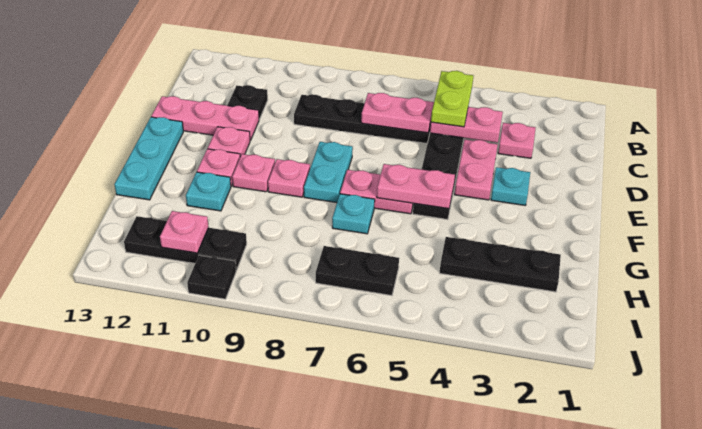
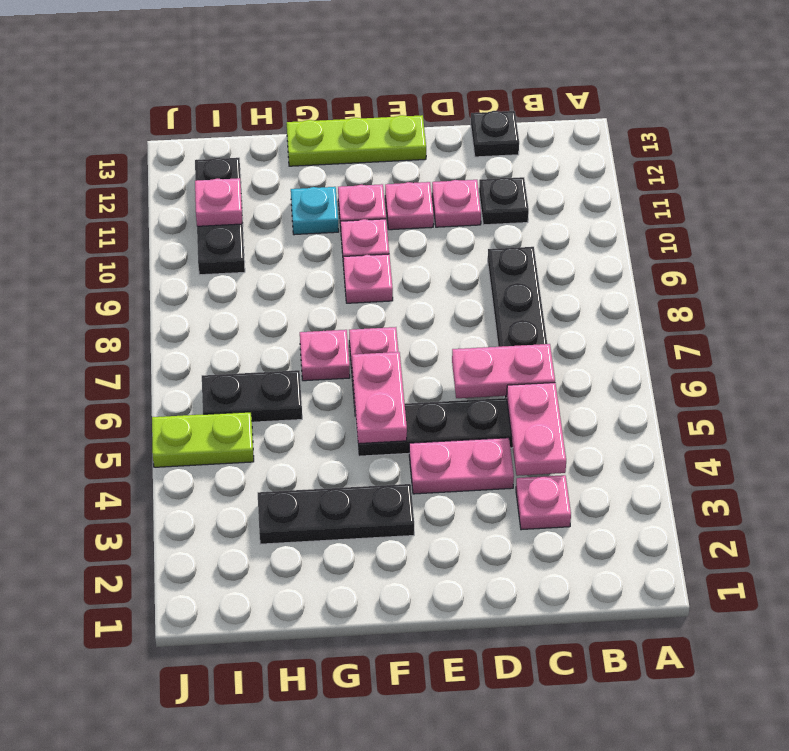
lime plate B5:C5 level 3 -> lime plate I5:J5 level 1
pink plate C6:C7 level 2 -> pink plate C6:D6 level 2
pink plate D11:D13 level 1 -> pink plate D11 level 1
cyan plate E3 level 1 -> none
cyan plate E8:F8 level 1 -> none
cyan plate E13:G13 level 1 -> lime plate E13:G13 level 1
cyan plate G7 level 1 -> pink plate G7 level 1
black plate H2:H4 level 1 -> black plate F3:H3 level 1
black plate I6:I7 level 1 -> black plate H6:I6 level 1
black plate J10 level 1 -> black plate C13 level 1

